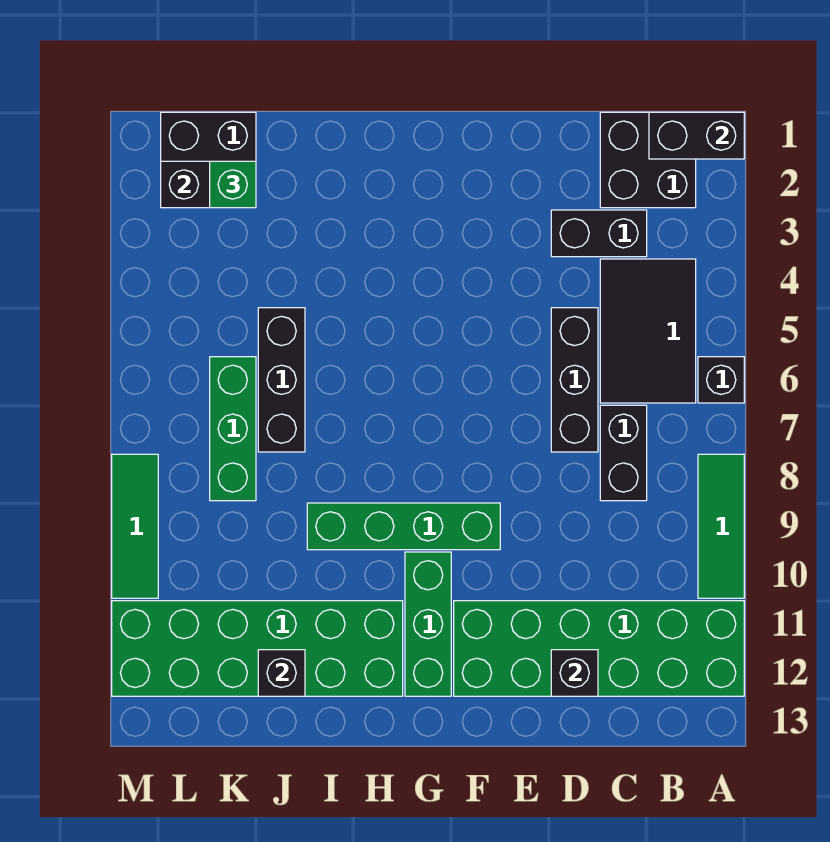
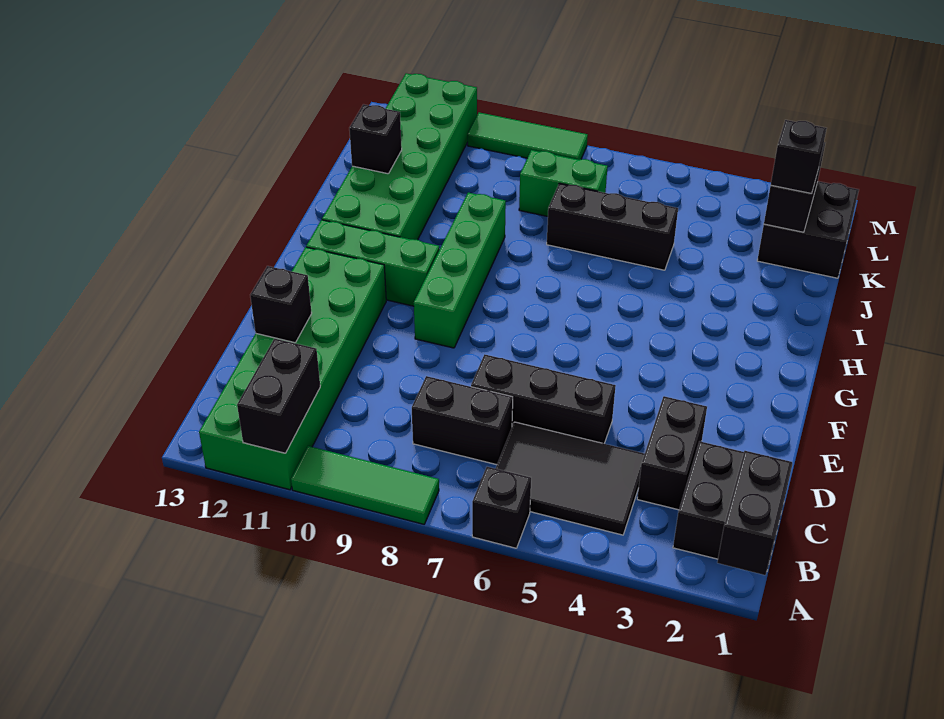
none -> black brick A11:B11 level 2
green brick K2 level 3 -> black brick K2 level 3
green brick K6:K8 level 1 -> green brick K7:K8 level 1

